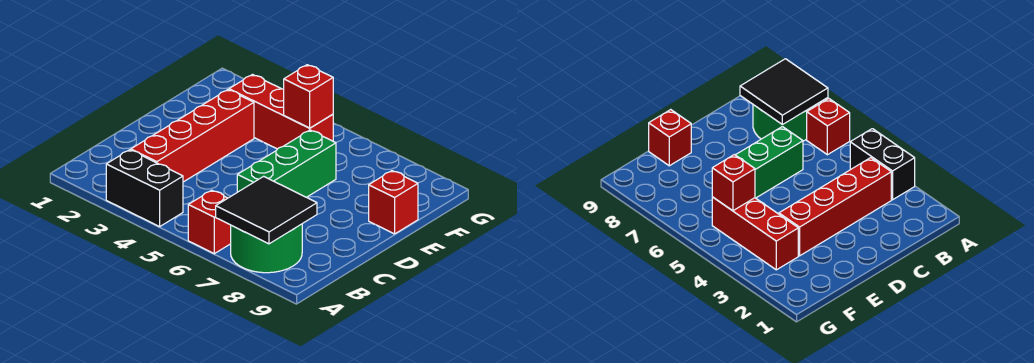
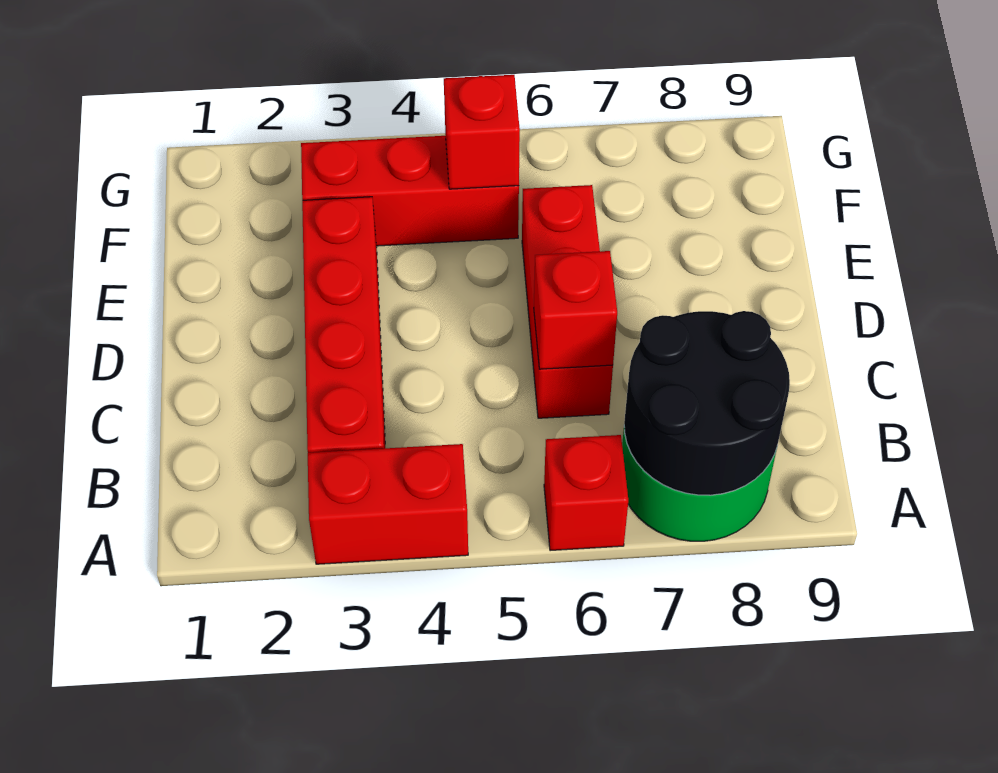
black brick A3:A4 level 1 -> red brick A3:A4 level 1
black tile A7:B8 level 2 -> black round brick A7:B8 level 2
green brick C6:E6 level 1 -> red brick C6:E6 level 1
red brick E9 level 1 -> red brick C6 level 2

